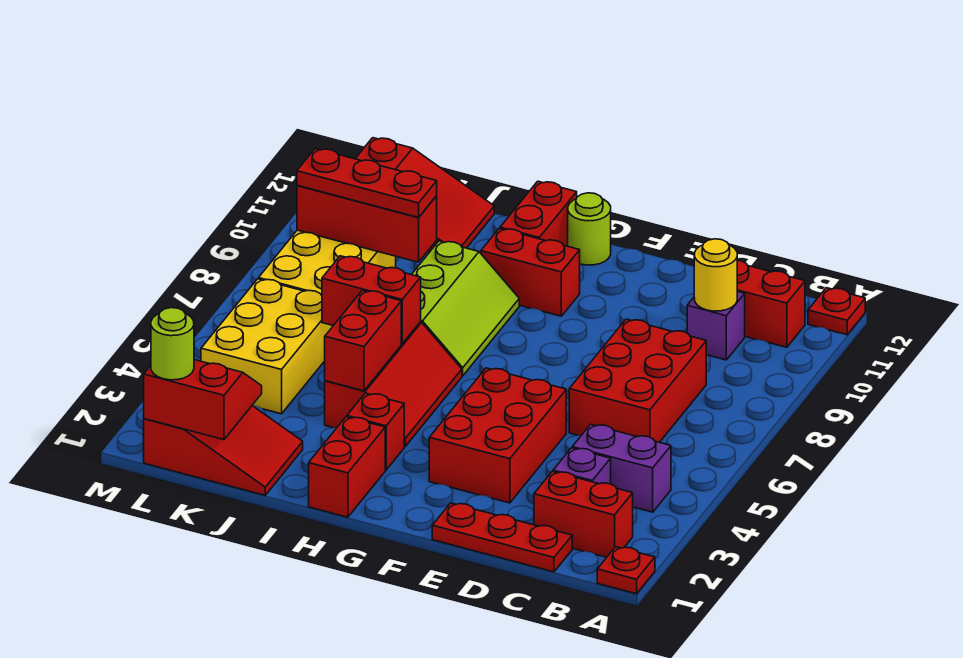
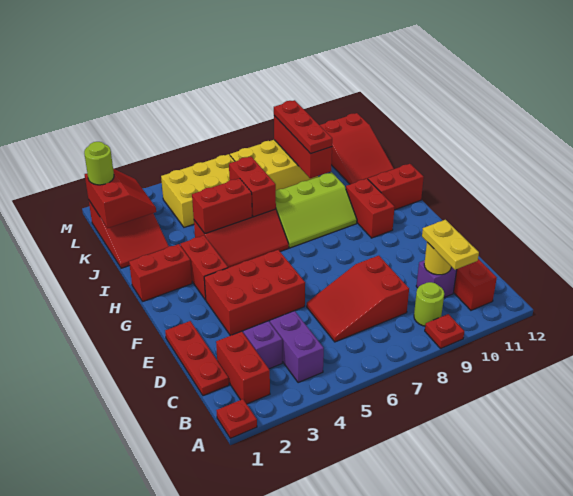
red plate A12 level 1 -> red plate A9 level 1
none -> yellow plate B10:C10 level 3
red brick C6:D8 level 1 -> red slope C6:D8 level 1 top 8
lime round brick G12 level 1 -> lime round brick B9 level 1
red brick H3 level 1 -> red brick G3:H3 level 1

